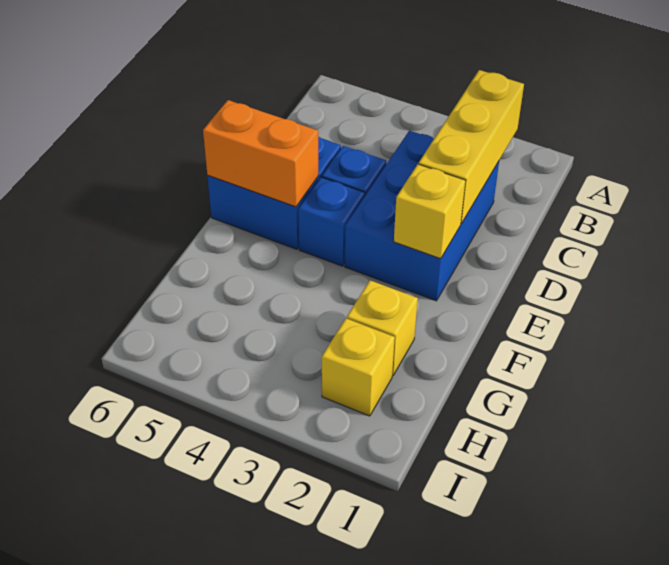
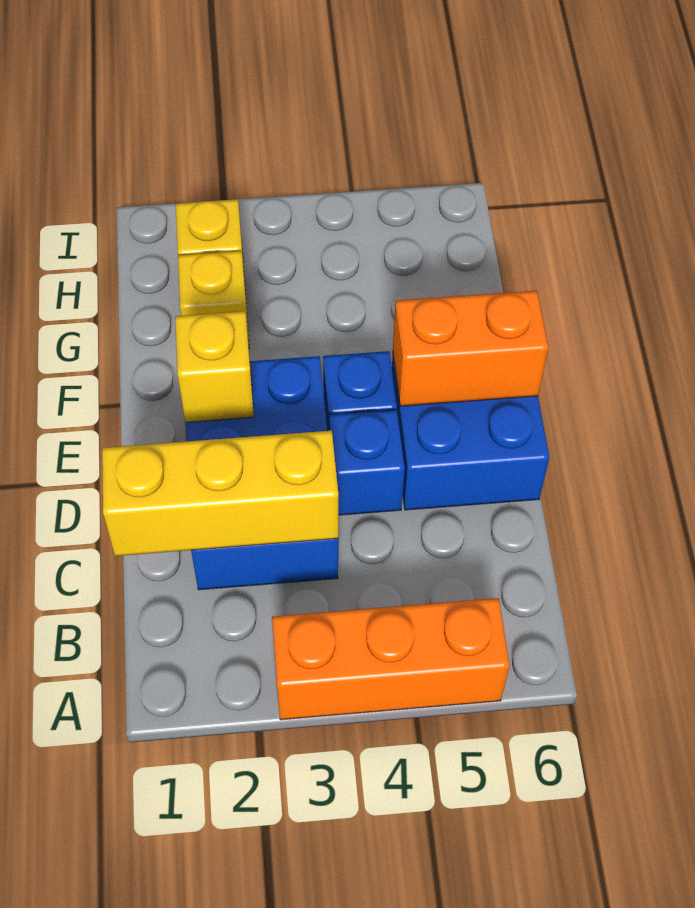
none -> orange brick A3:A5 level 1
yellow brick B2:D2 level 2 -> yellow brick C1:C3 level 2

